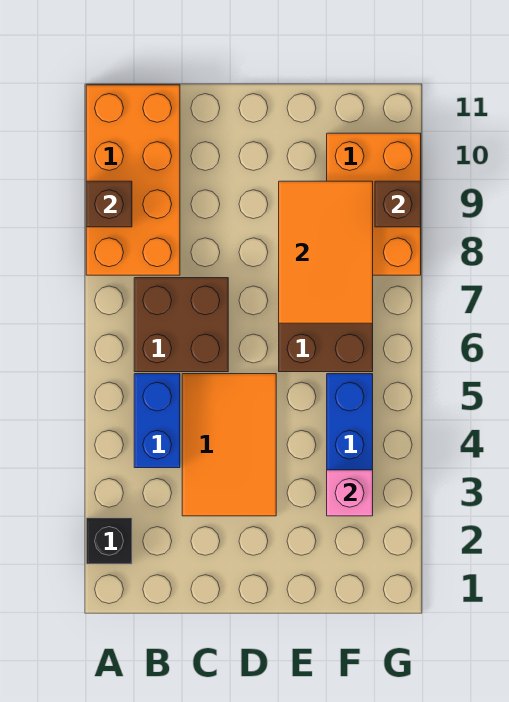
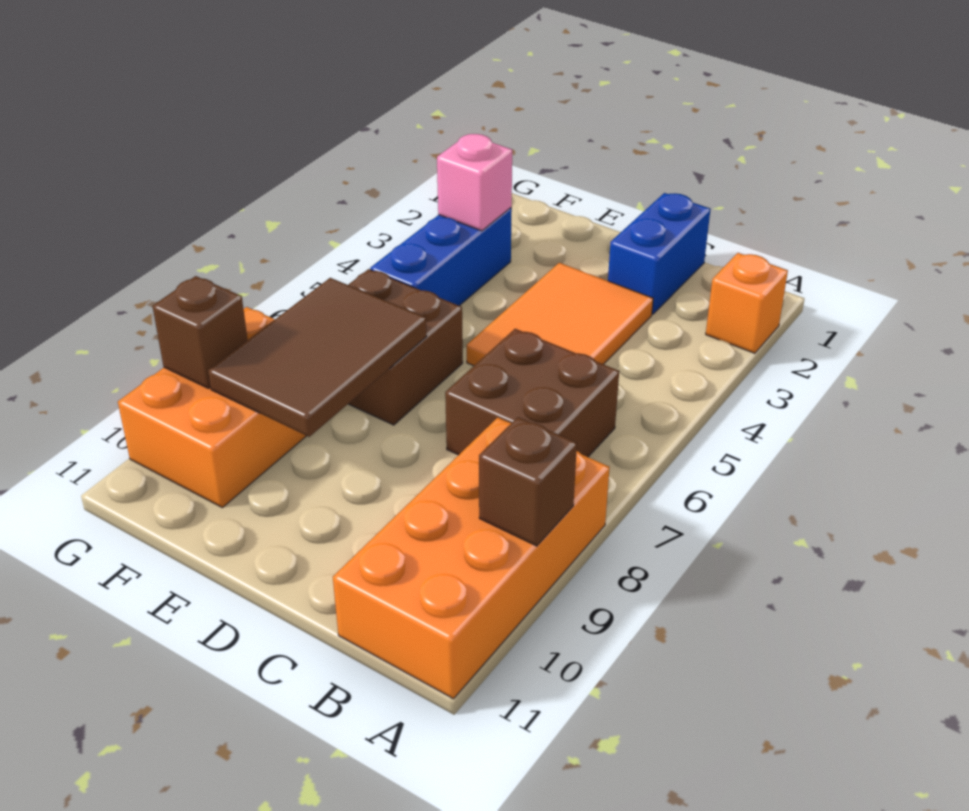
black brick A2 level 1 -> orange brick A2 level 1
blue brick B4:B5 level 1 -> blue brick C1:C2 level 1
orange tile E7:F9 level 2 -> brown tile E7:F9 level 2

